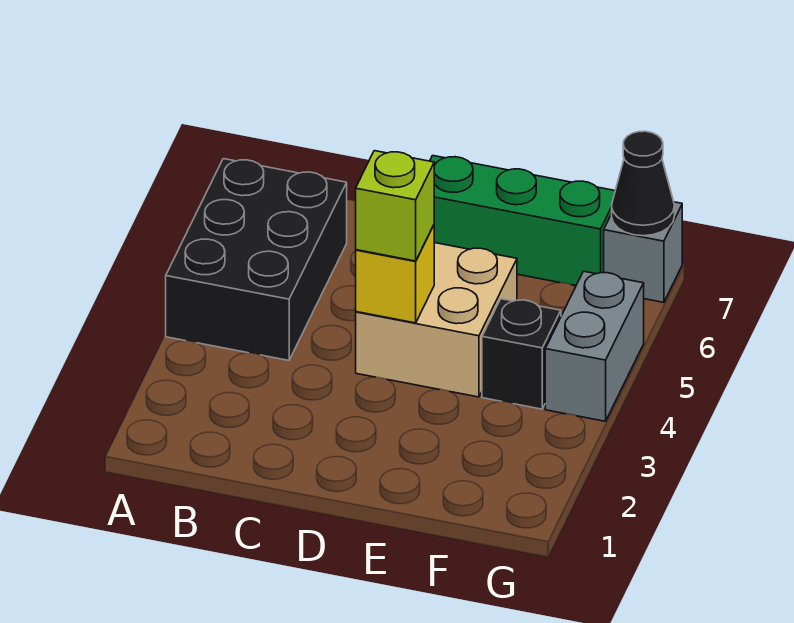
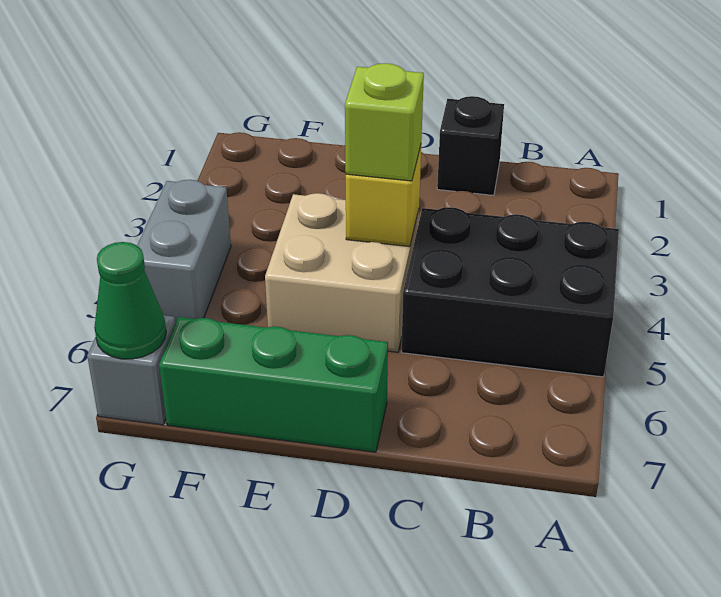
black brick A4:B6 level 1 -> black brick A4:C5 level 1
black brick F4 level 1 -> black brick C1 level 1
black cone G7 level 2 -> green cone G7 level 2

